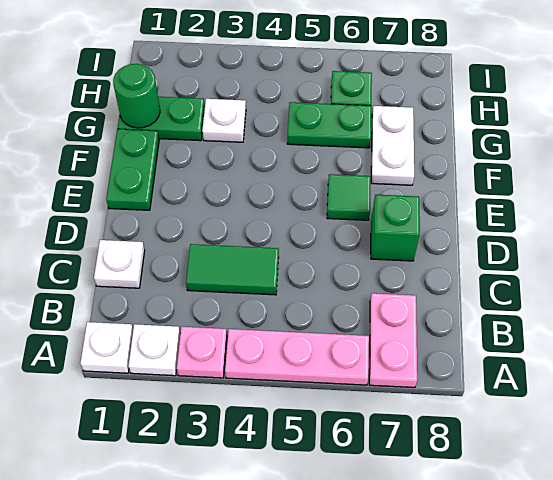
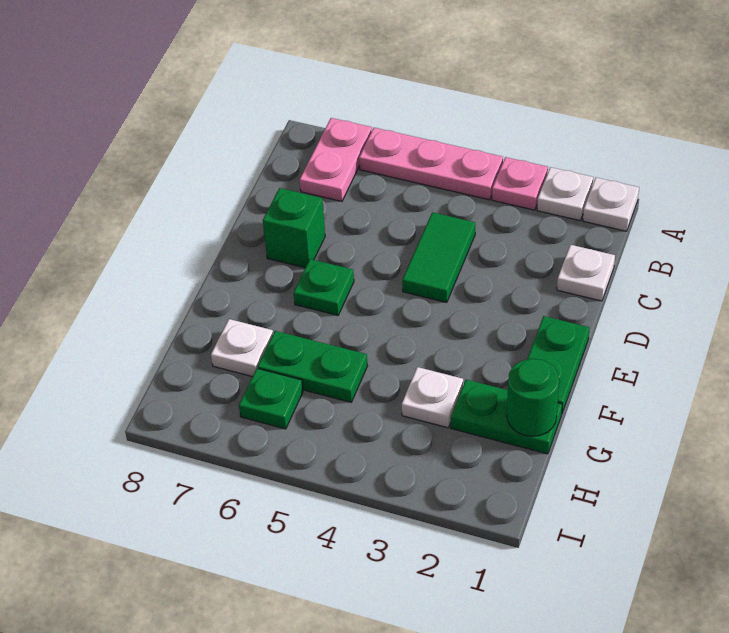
green tile C3:C4 level 1 -> green tile C4:D4 level 1
green tile E6 level 1 -> green plate E6 level 1
white plate F7:G7 level 1 -> white plate G7 level 1

